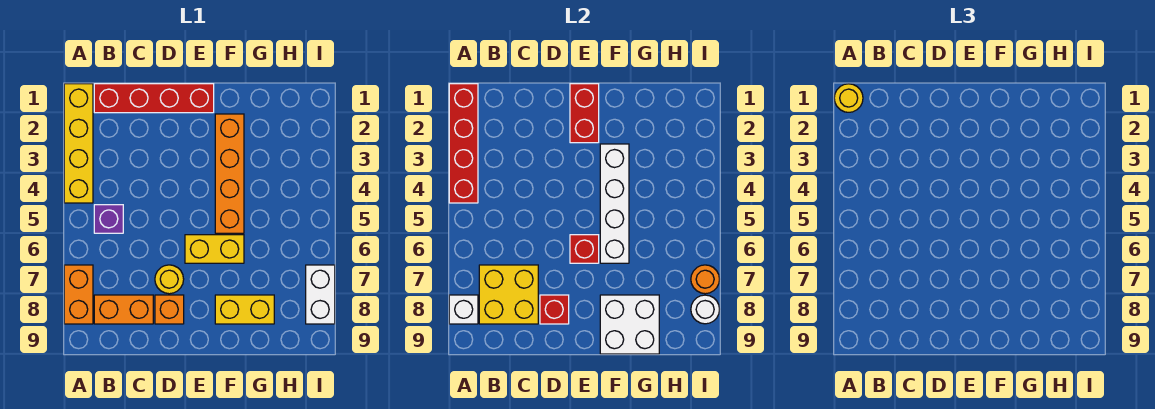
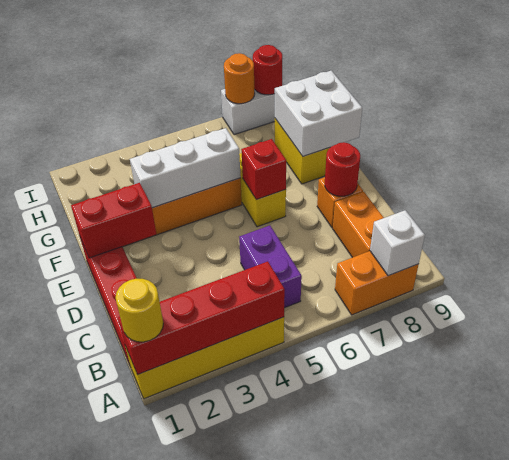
purple brick B5 level 1 -> purple brick B5:C5 level 1
yellow brick B7:C8 level 2 -> none
yellow round brick D7 level 1 -> none
red brick D8 level 2 -> red round brick D8 level 2
white brick F3:F6 level 2 -> white brick F3:F5 level 2
white round brick I8 level 2 -> red round brick I8 level 2

